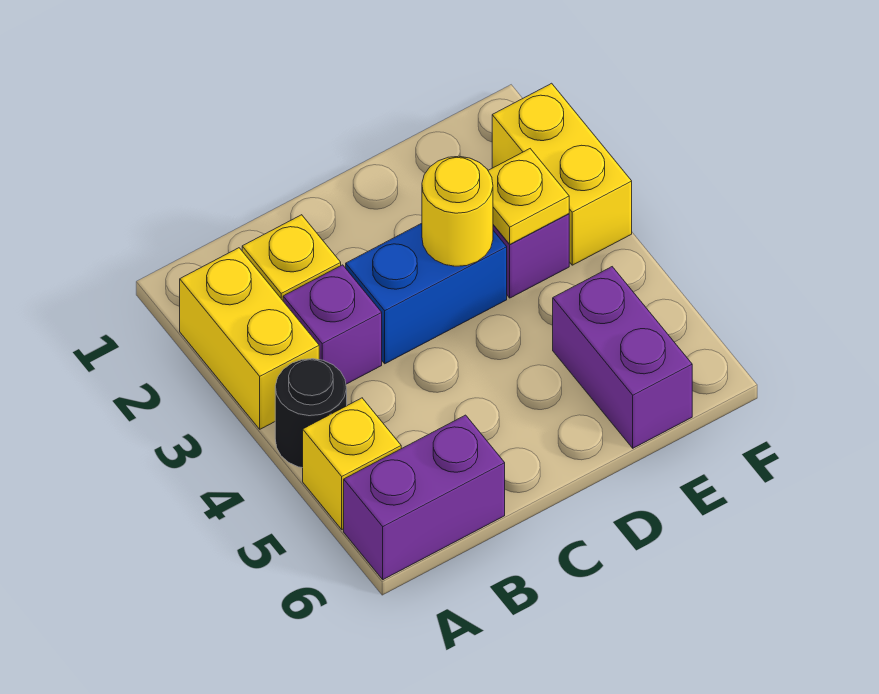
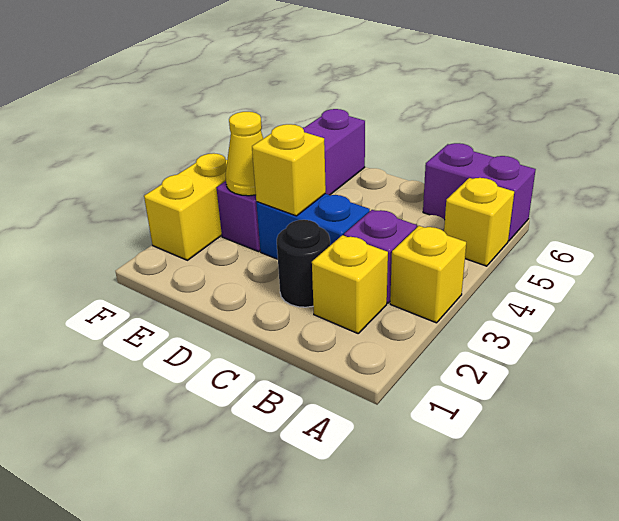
yellow brick A2:A3 level 1 -> yellow brick A3 level 1
black round brick A4 level 1 -> black round brick C2 level 1
yellow round brick D3 level 2 -> yellow brick D3 level 2
yellow plate E3 level 2 -> yellow cone E3 level 2

